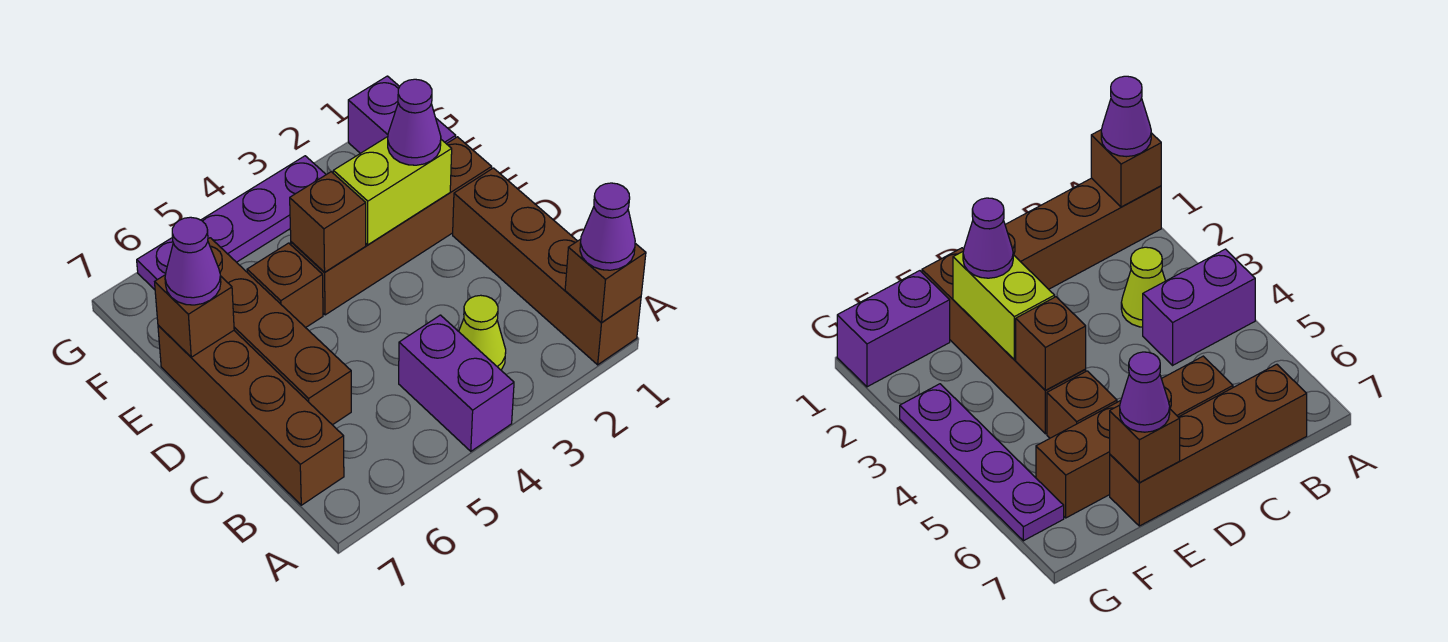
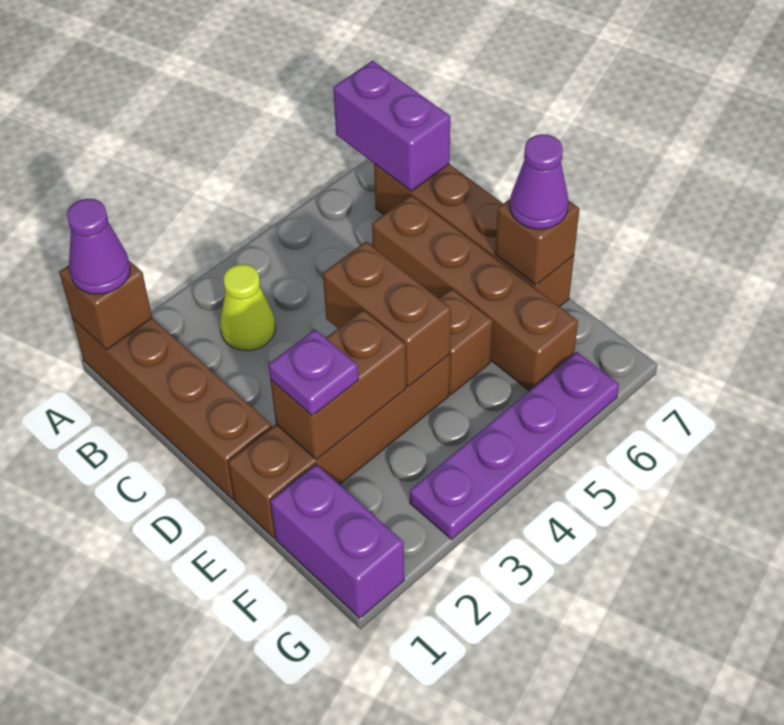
purple brick A4:B4 level 1 -> purple brick A7:B7 level 2
lime brick E2:E3 level 2 -> brown brick E2:E3 level 2
purple cone E2 level 3 -> purple plate E2 level 3
brown brick E4 level 2 -> brown brick D4:E4 level 2

